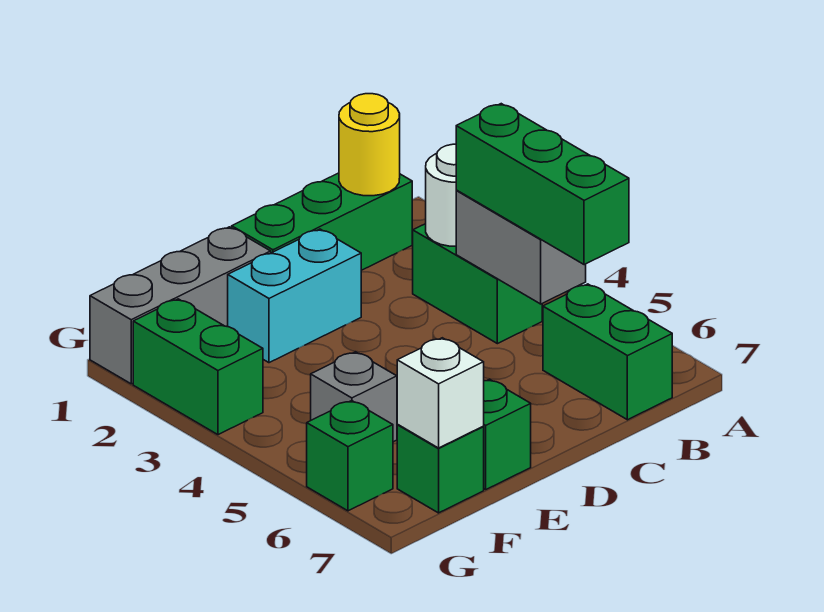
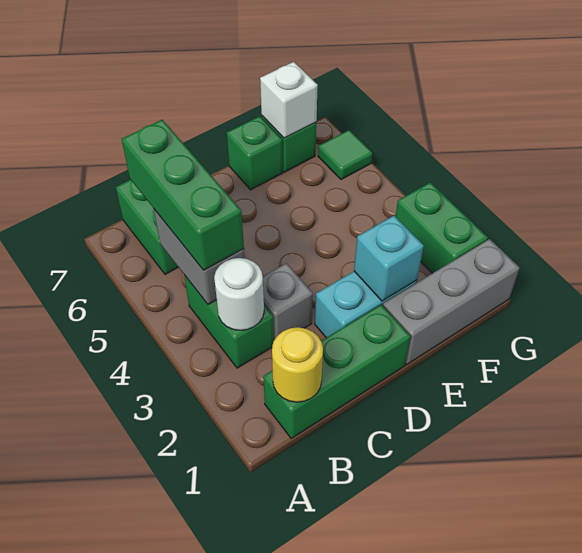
none -> cyan brick E2 level 2
grey brick F5 level 1 -> grey brick C3 level 1
green brick G6 level 1 -> green tile G6 level 1

